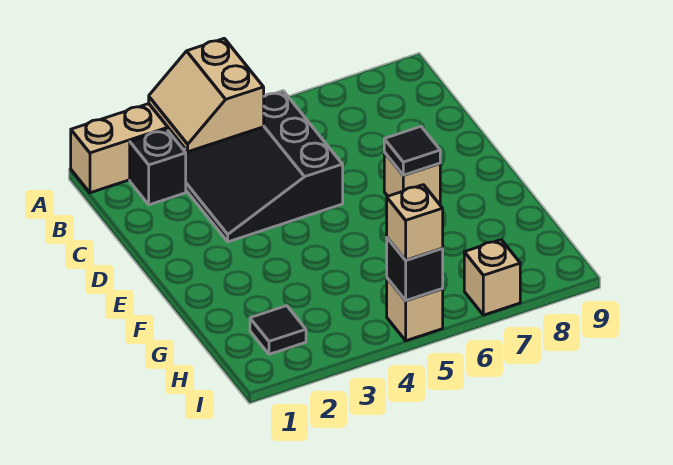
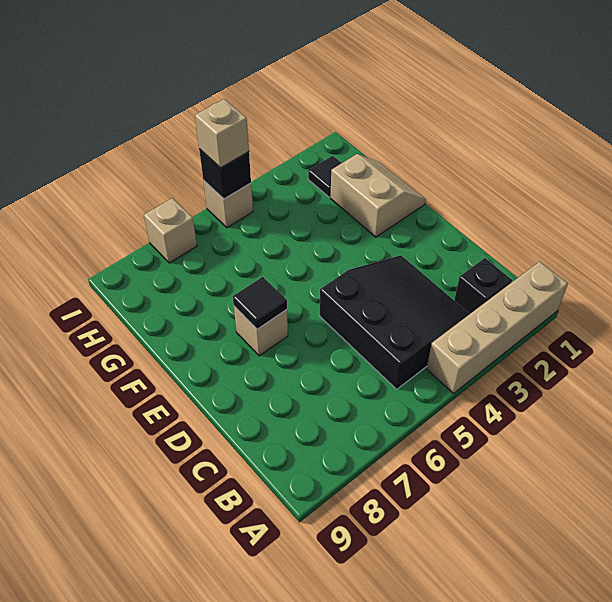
tan slope A3:B4 level 2 top 4 -> tan slope F1:G2 level 1 top 2

